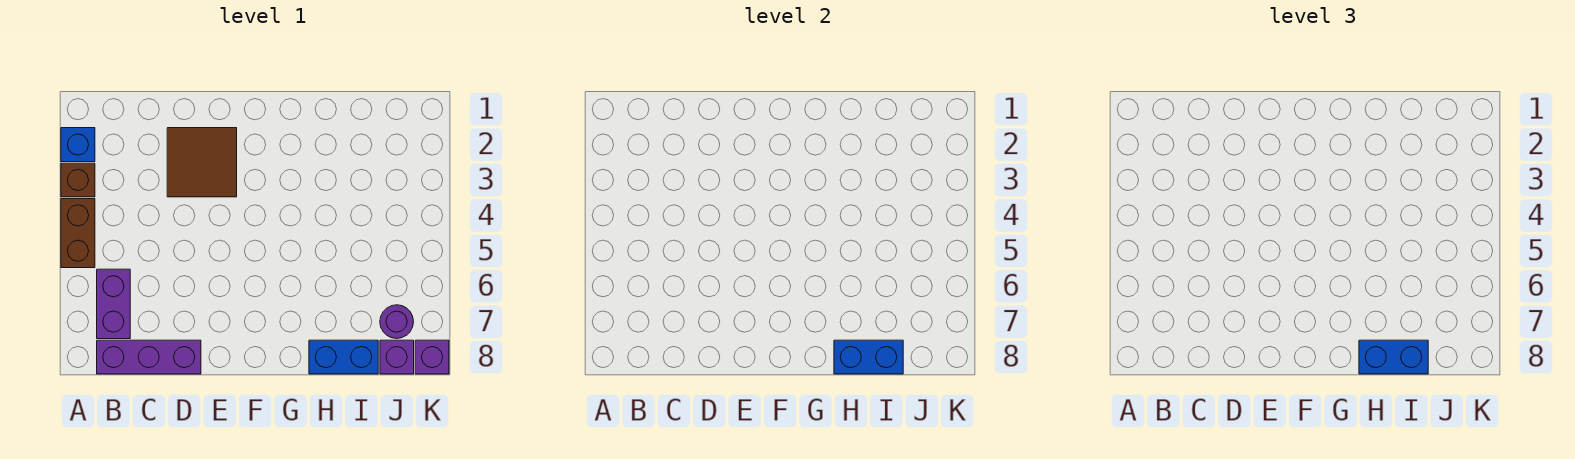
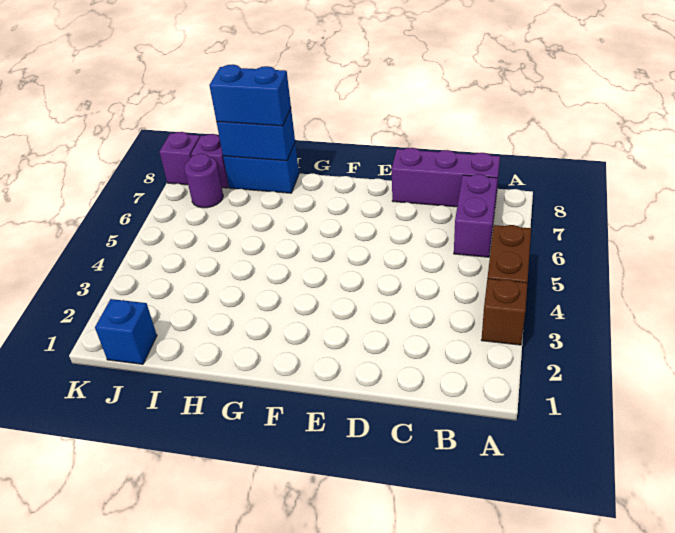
blue brick A2 level 1 -> blue brick J1 level 1
brown tile D2:E3 level 1 -> none

